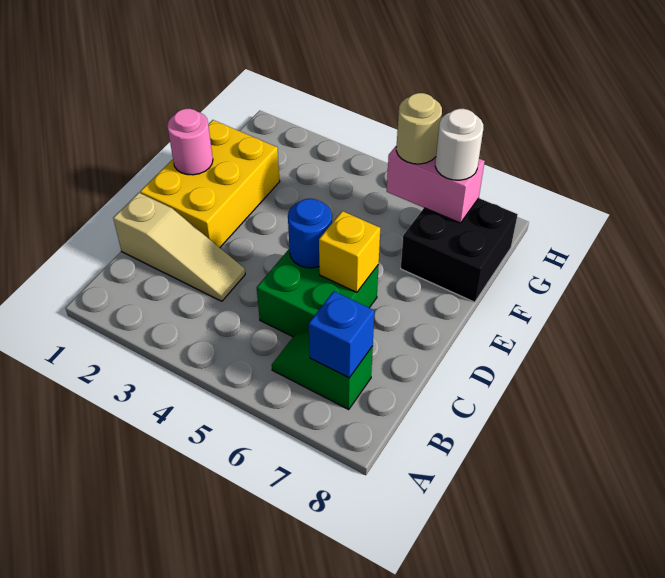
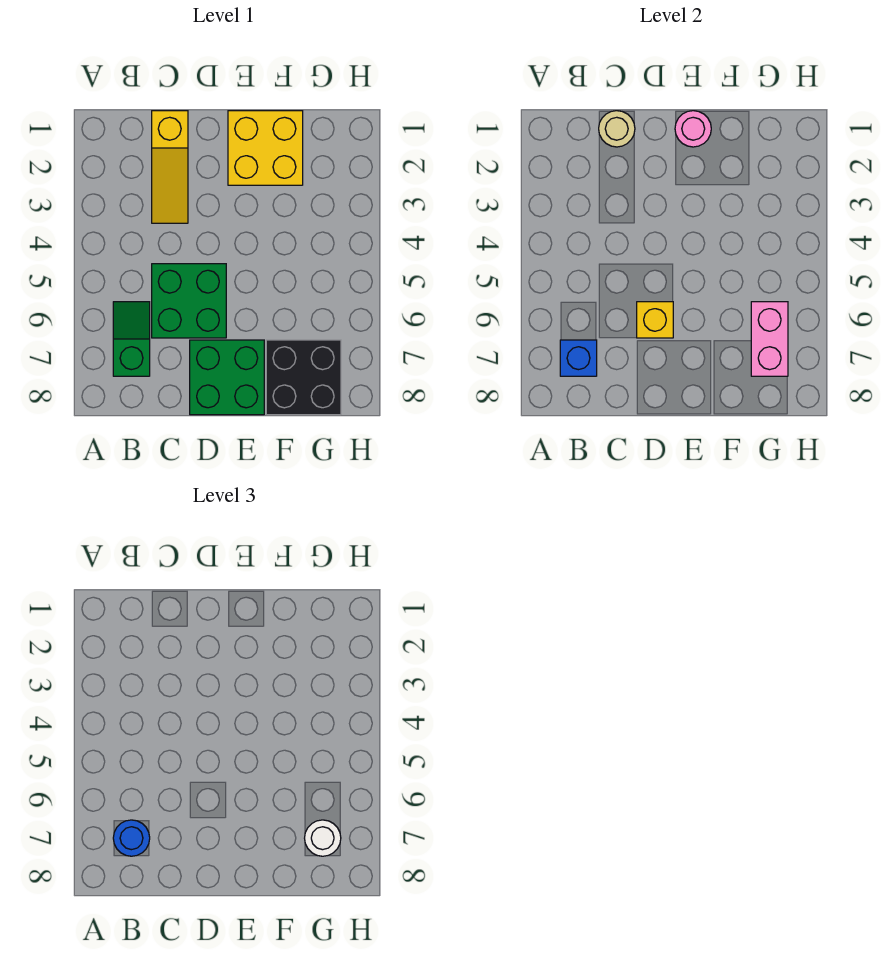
tan slope C1:C3 level 1 top 1 -> yellow slope C1:C3 level 1 top 1
yellow brick D1:F2 level 1 -> yellow brick E1:F2 level 1
blue round brick D5 level 2 -> blue round brick B7 level 3
none -> green brick D7:E8 level 1
tan round brick G6 level 3 -> tan round brick C1 level 2

